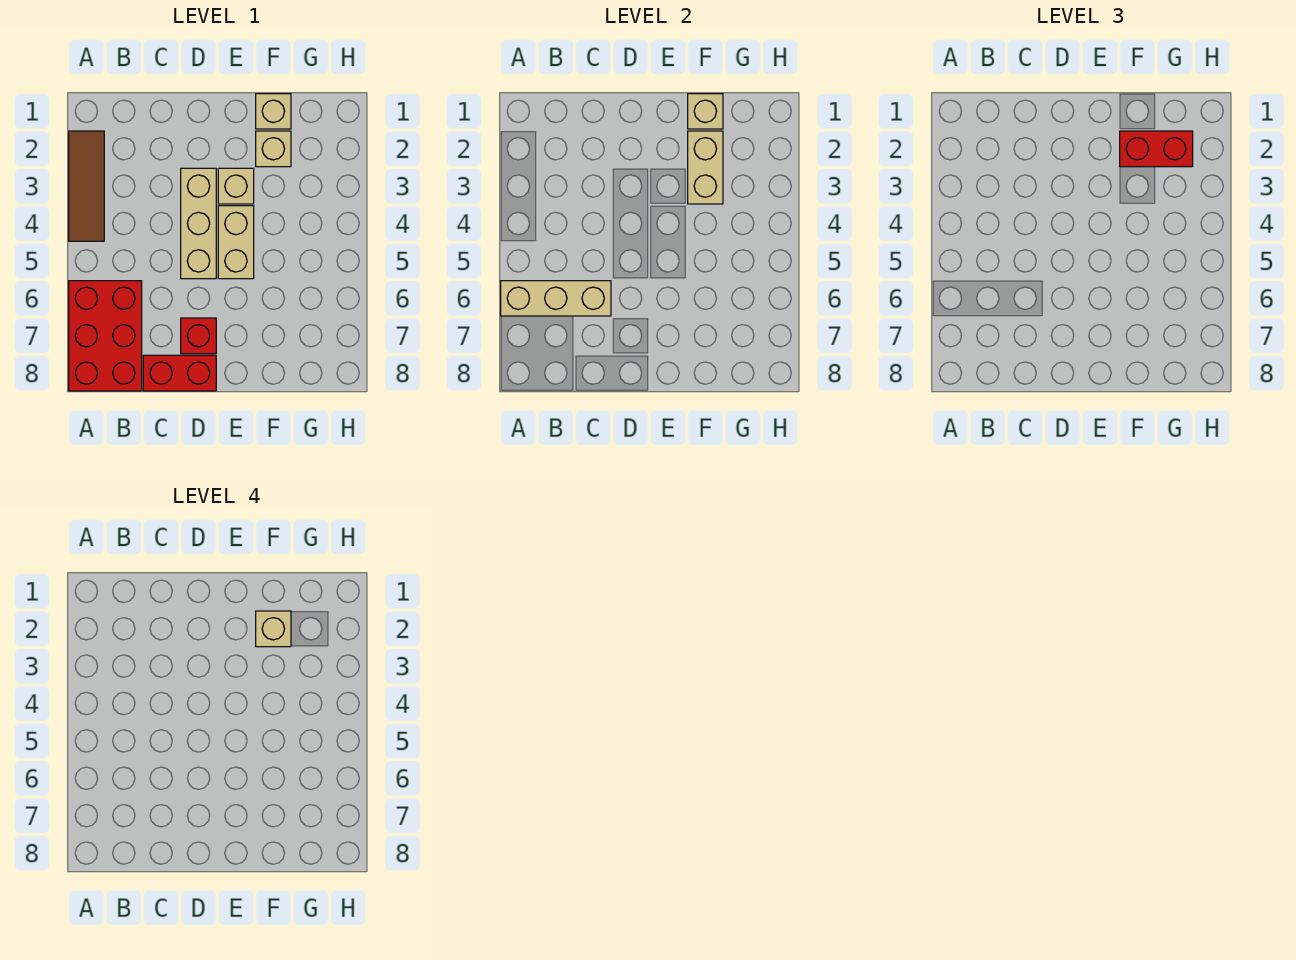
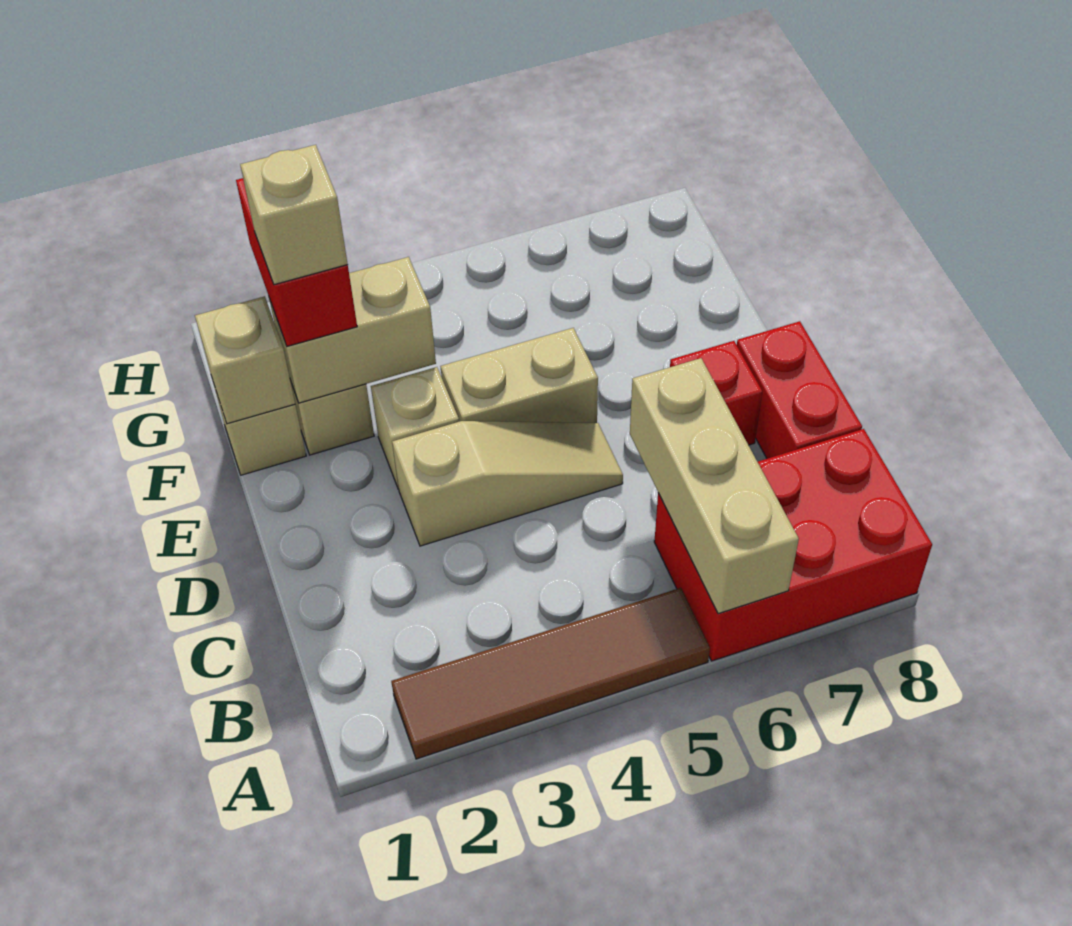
brown tile A2:A4 level 1 -> brown tile A2:A5 level 1
tan brick D3:D5 level 1 -> tan slope D3:D5 level 1 top 3

